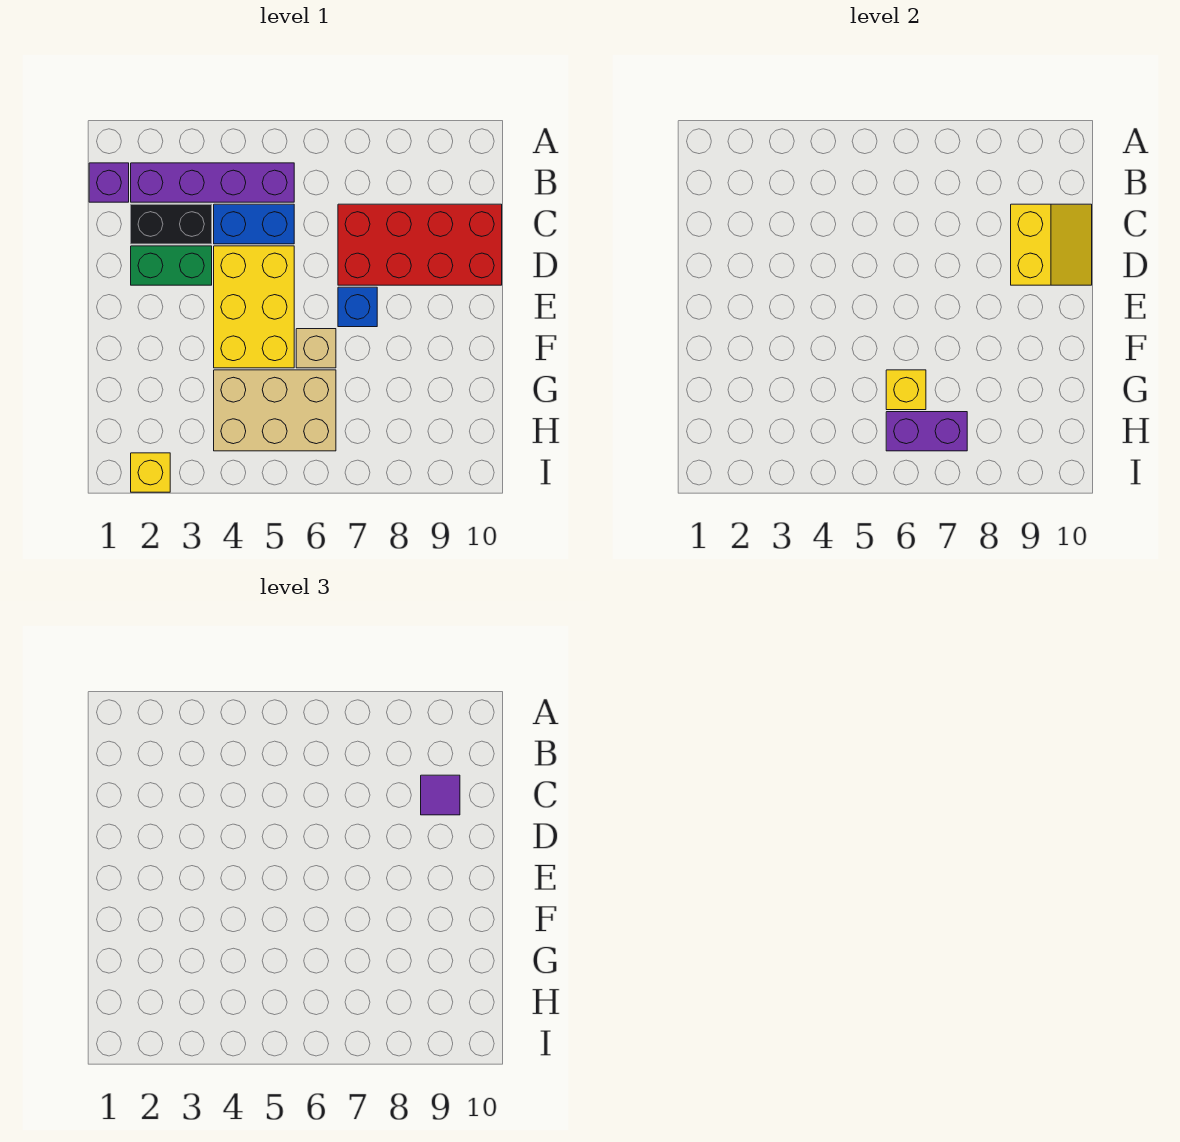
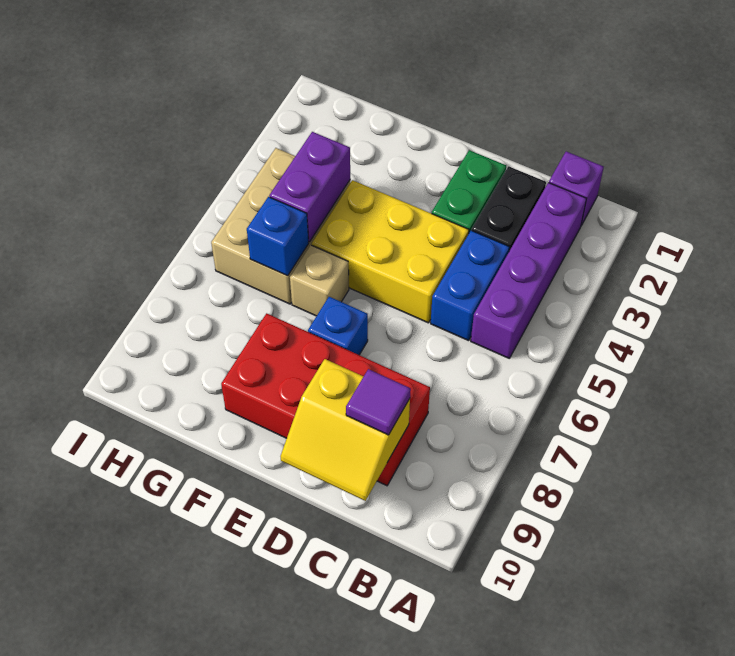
red brick C7:D10 level 1 -> red brick C8:F9 level 1
yellow brick G6 level 2 -> blue brick G6 level 2
purple brick H6:H7 level 2 -> purple brick G4:G5 level 2
yellow brick I2 level 1 -> none

